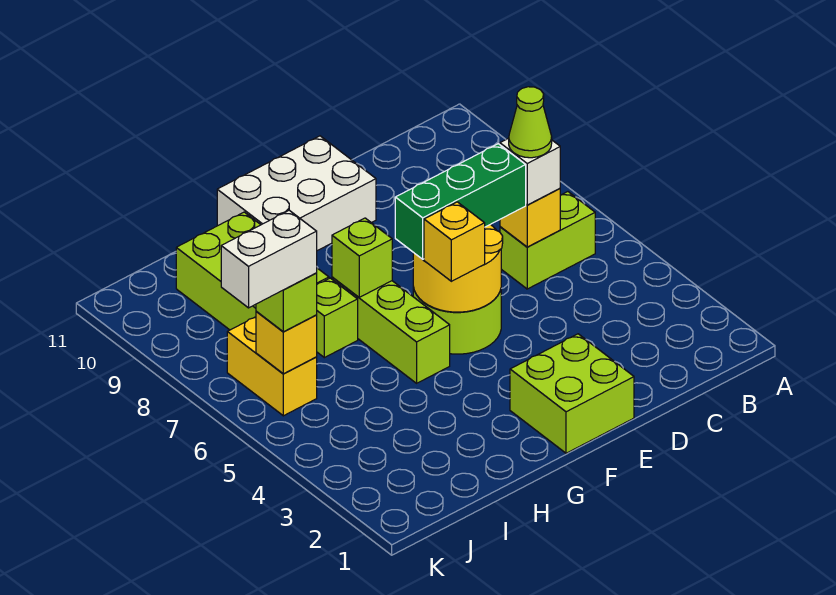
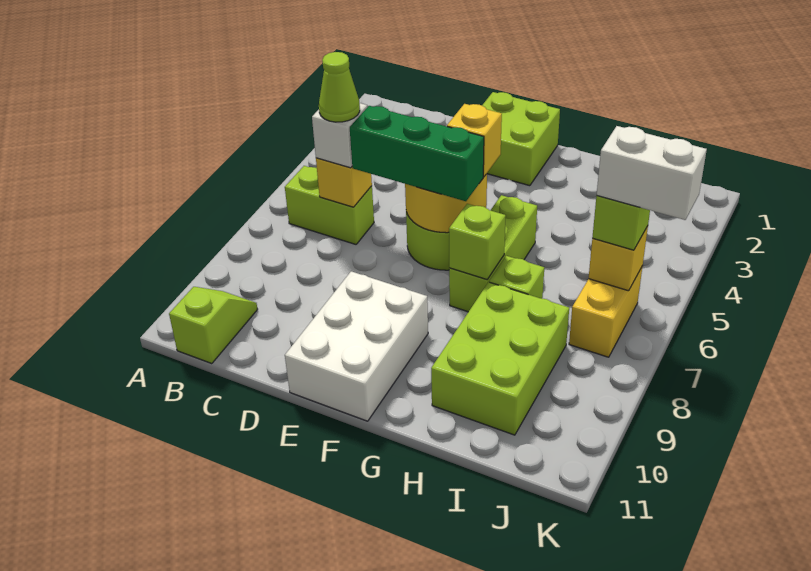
none -> lime slope B10:B11 level 1 top 11
white brick E10:G11 level 1 -> white brick E9:F11 level 1

